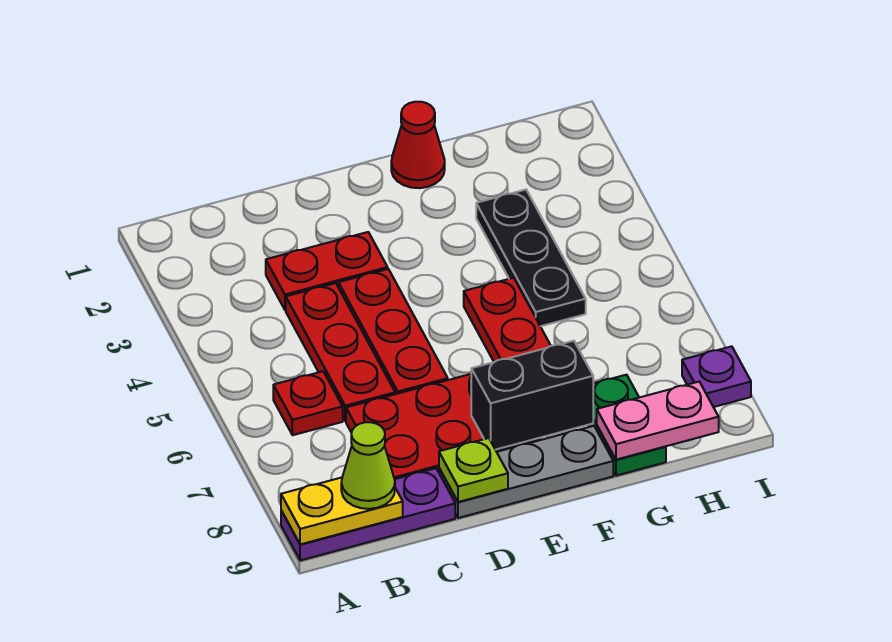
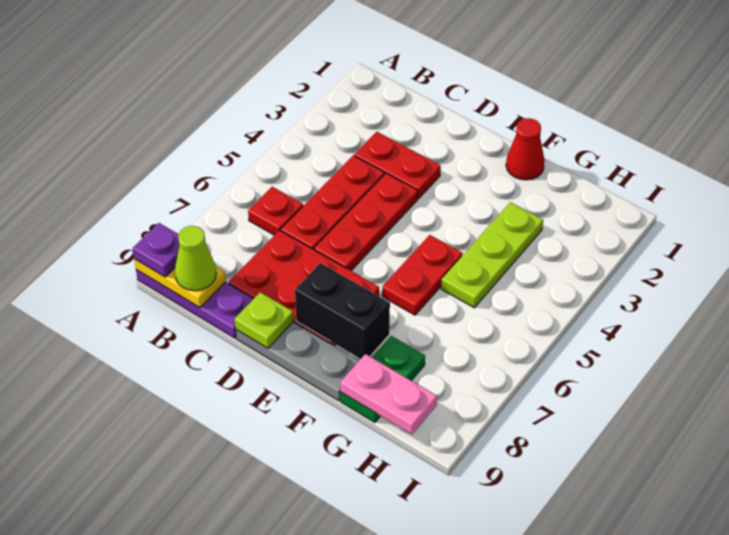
black plate G3:G5 level 1 -> lime plate G3:G5 level 1
purple plate I8 level 1 -> purple plate A9 level 3

